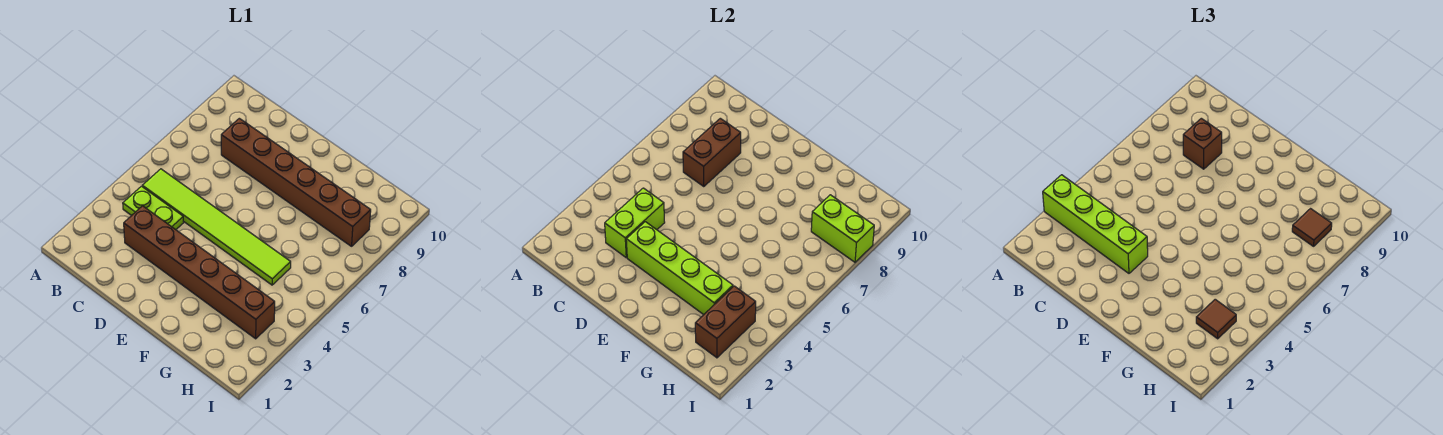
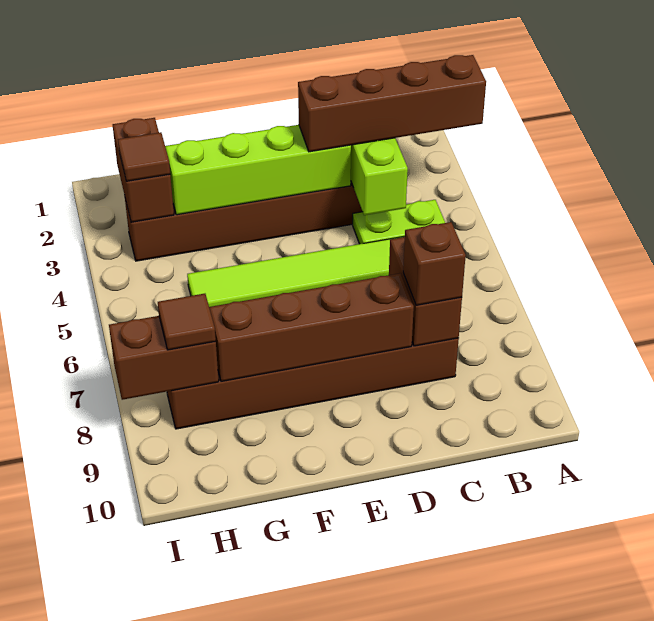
lime brick A3:D3 level 3 -> brown brick A3:D3 level 3
none -> brown brick D8:G8 level 2
lime brick H8:I8 level 2 -> brown brick H8:I8 level 2

